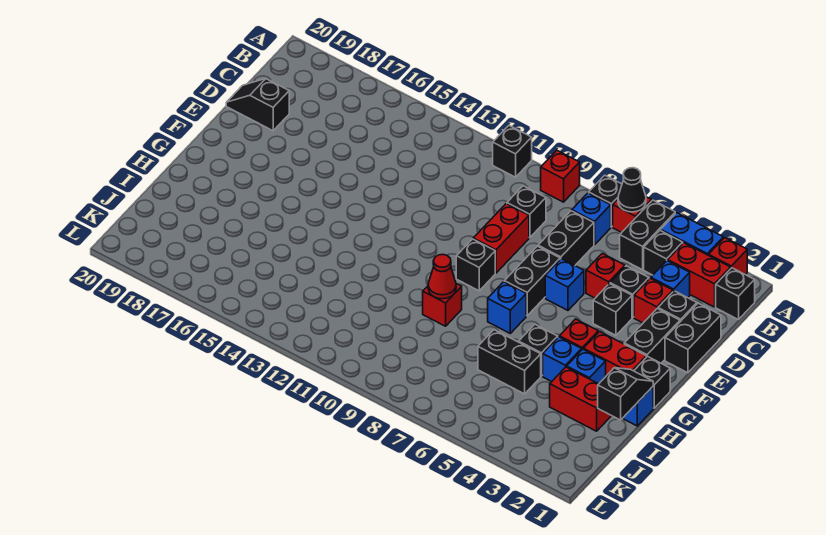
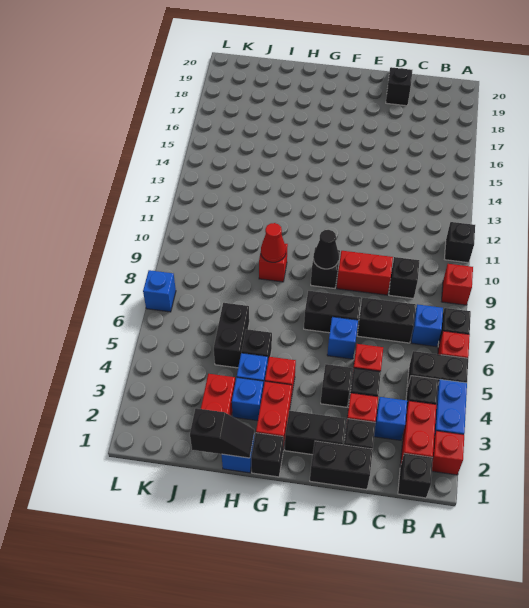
black cone A6 level 2 -> black cone F9 level 2
blue brick G7 level 1 -> blue brick L7 level 1

